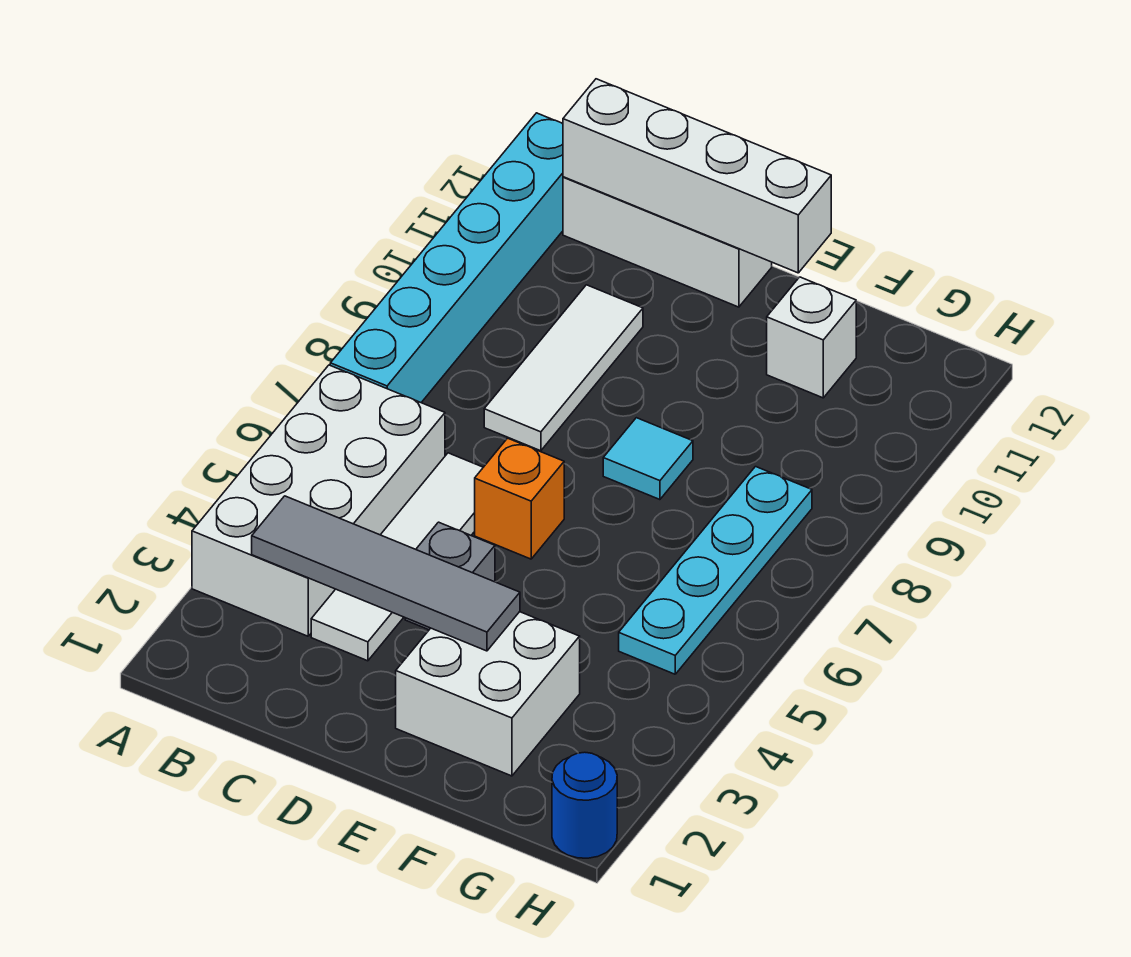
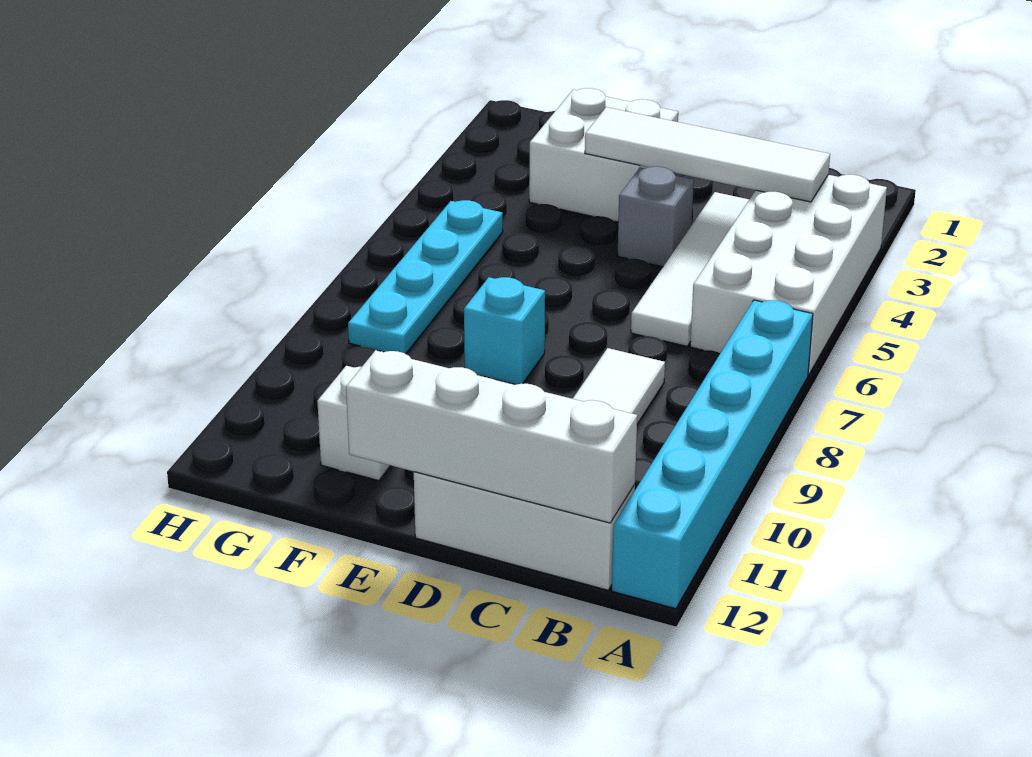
grey tile B3:E3 level 2 -> white tile B3:E3 level 2
orange brick D6 level 1 -> none
cyan tile E8 level 1 -> cyan brick E8 level 1
blue round brick H1 level 1 -> none

